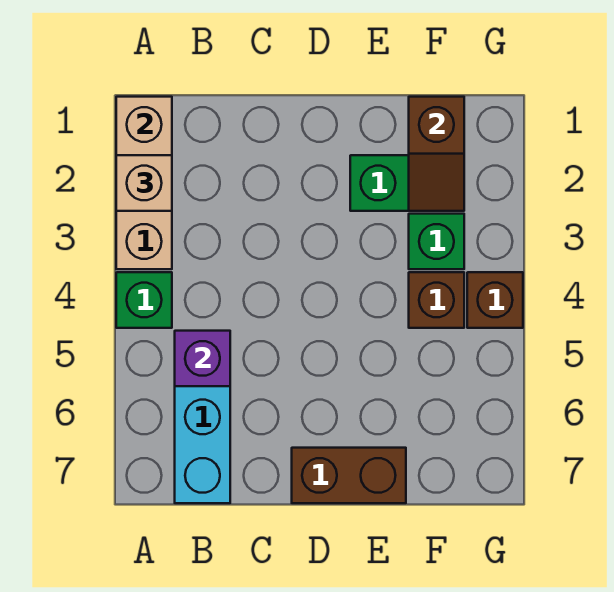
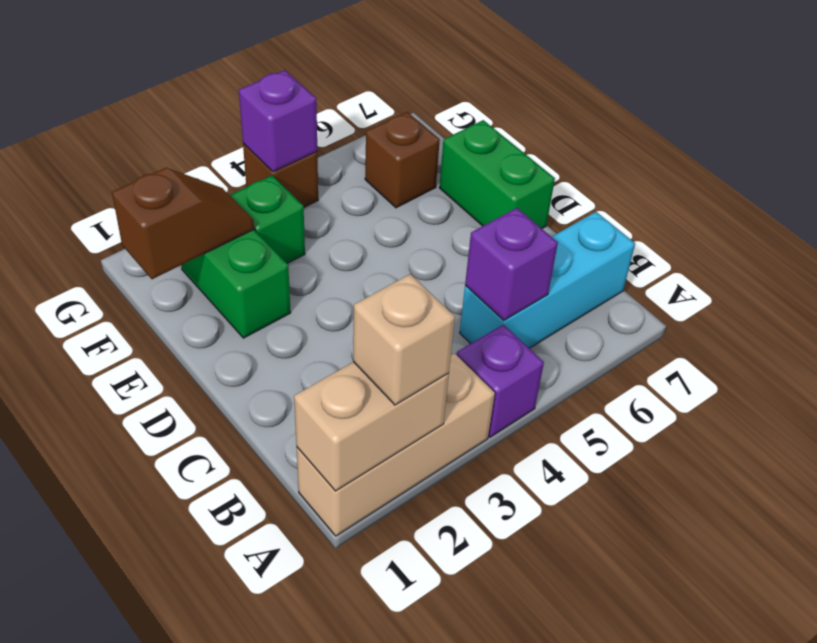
green brick A4 level 1 -> purple brick A4 level 1
brown brick D7:E7 level 1 -> green brick D7:E7 level 1
brown brick F4 level 1 -> brown brick F6 level 1
none -> purple brick G4 level 2

